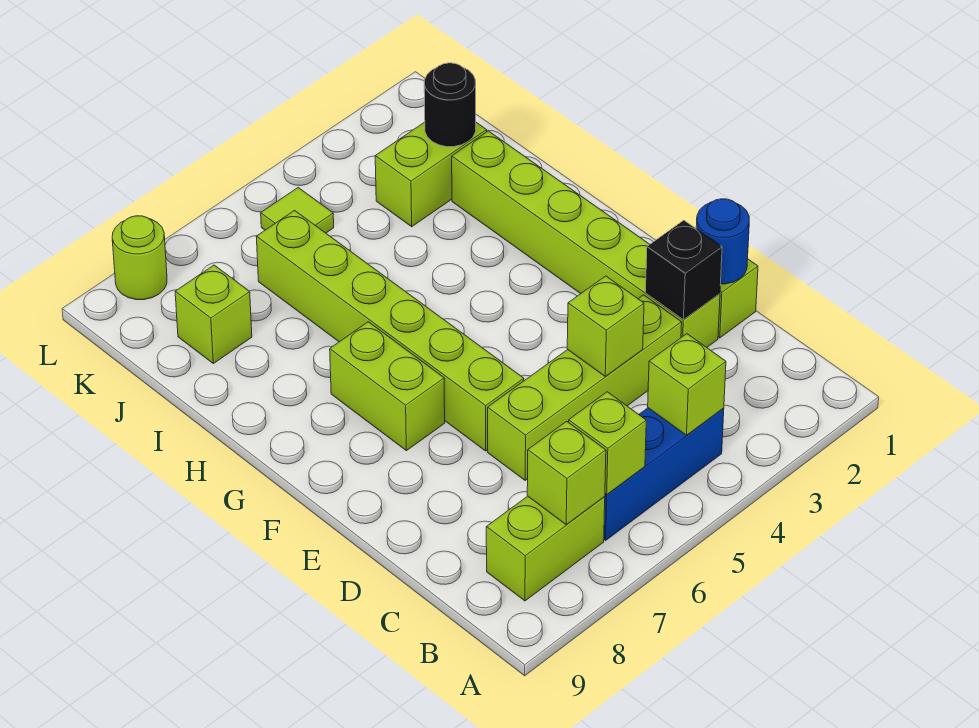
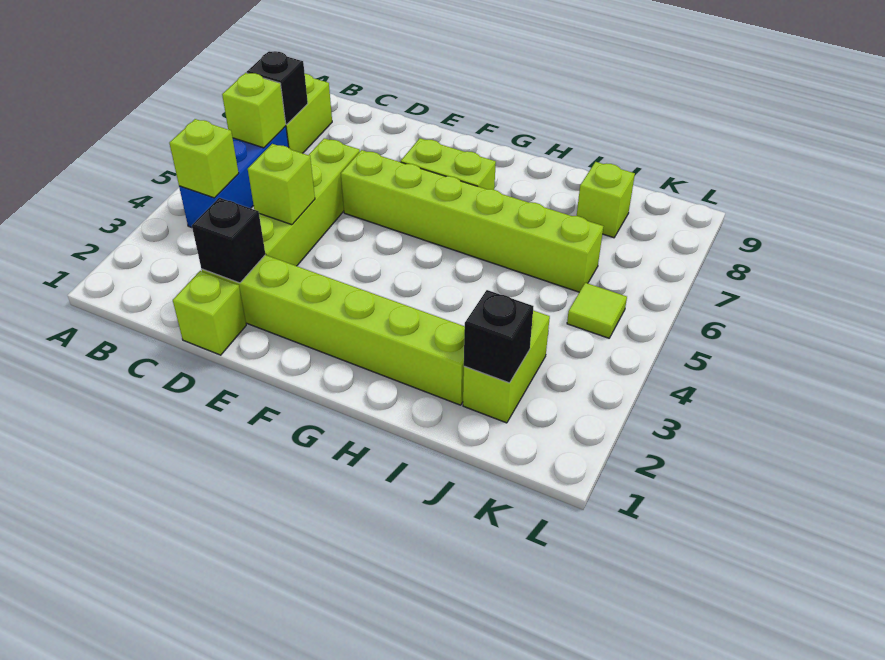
lime brick B7 level 2 -> black brick B7 level 2
blue round brick D1 level 2 -> none
black round brick J2 level 2 -> black brick J2 level 2
lime round brick L8 level 1 -> none

